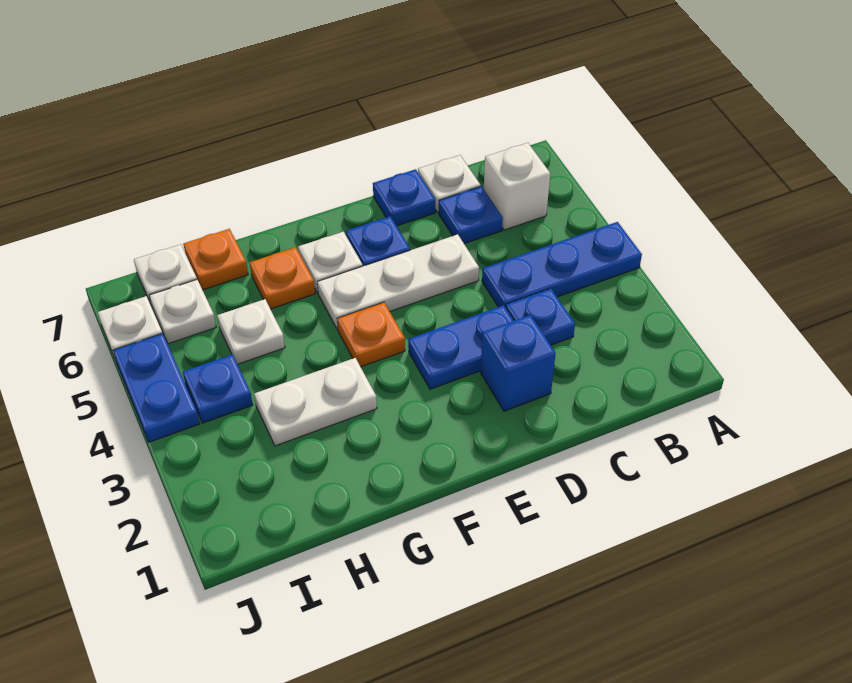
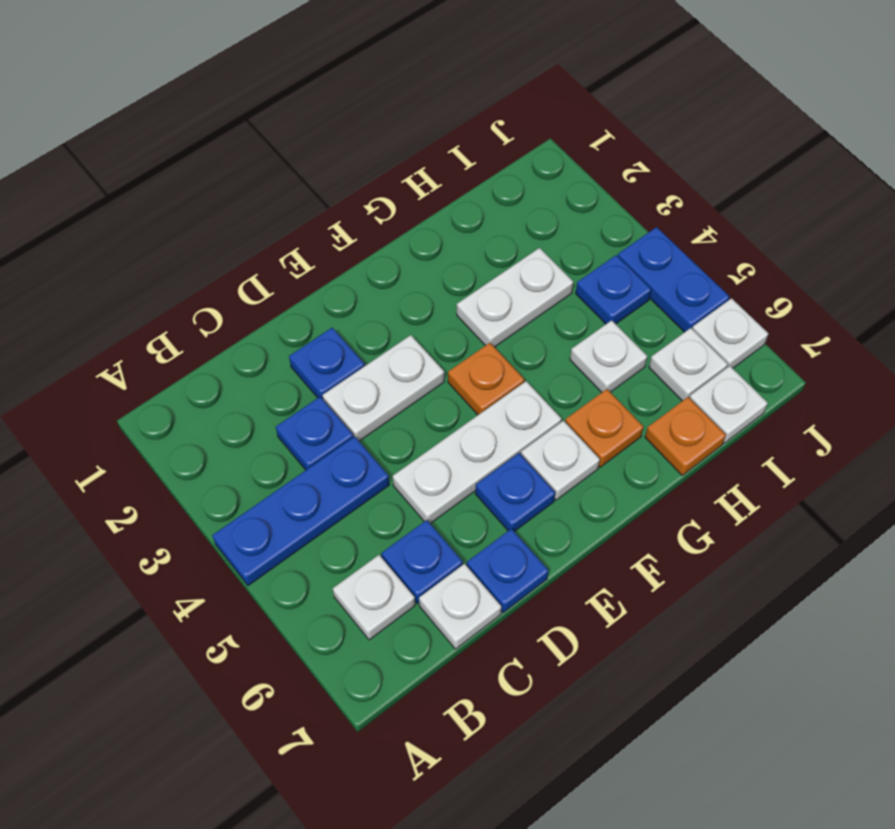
white brick B6 level 1 -> white plate B6 level 1
blue brick D2 level 1 -> blue plate D2 level 1
blue plate D3:E3 level 1 -> white plate D3:E3 level 1

